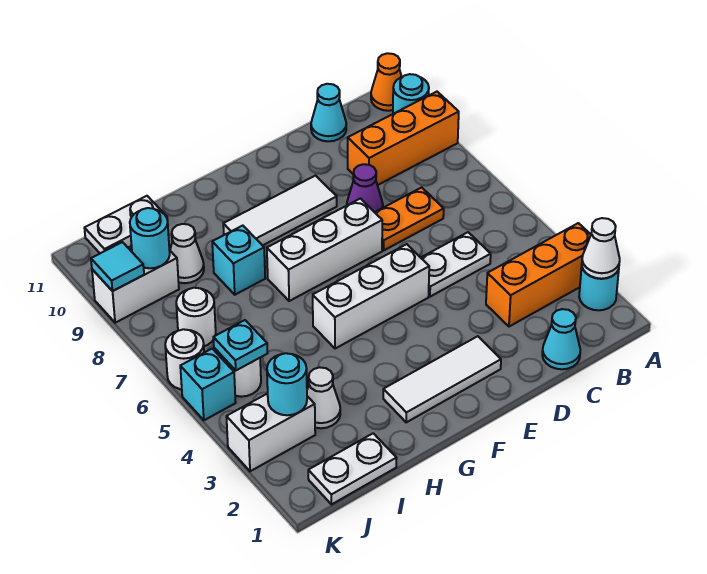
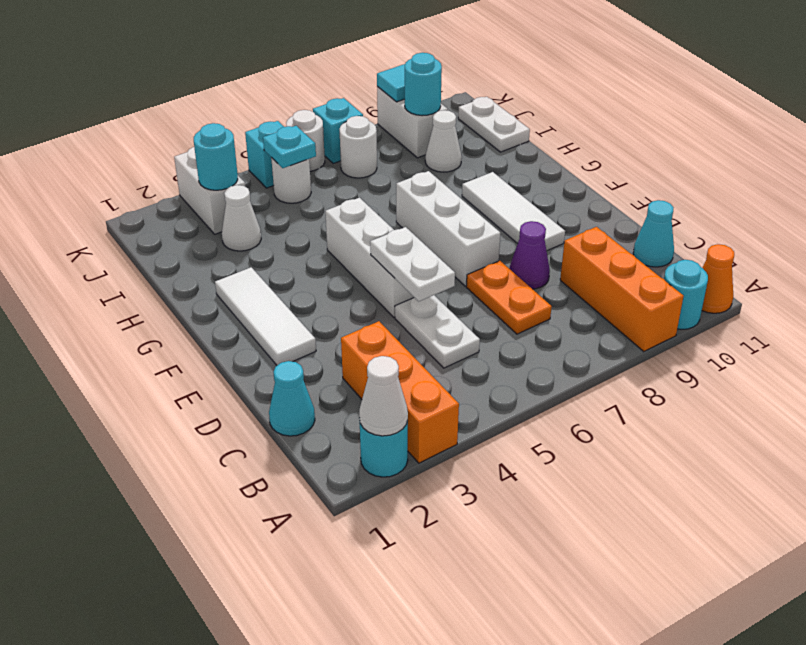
cyan brick H8 level 1 -> cyan brick K7 level 1
white plate I1:J1 level 1 -> white plate D5:E5 level 2

